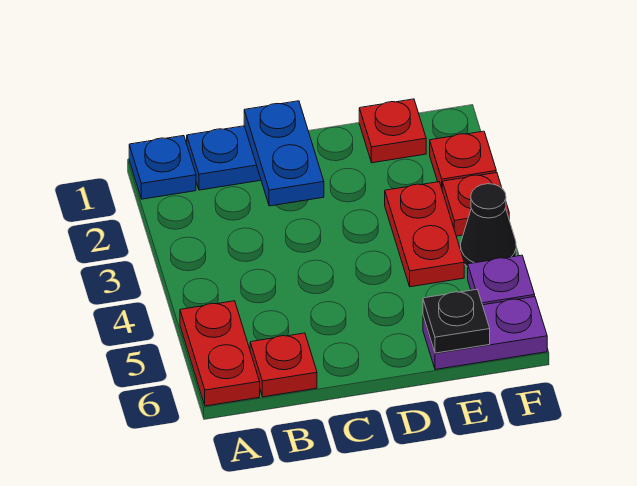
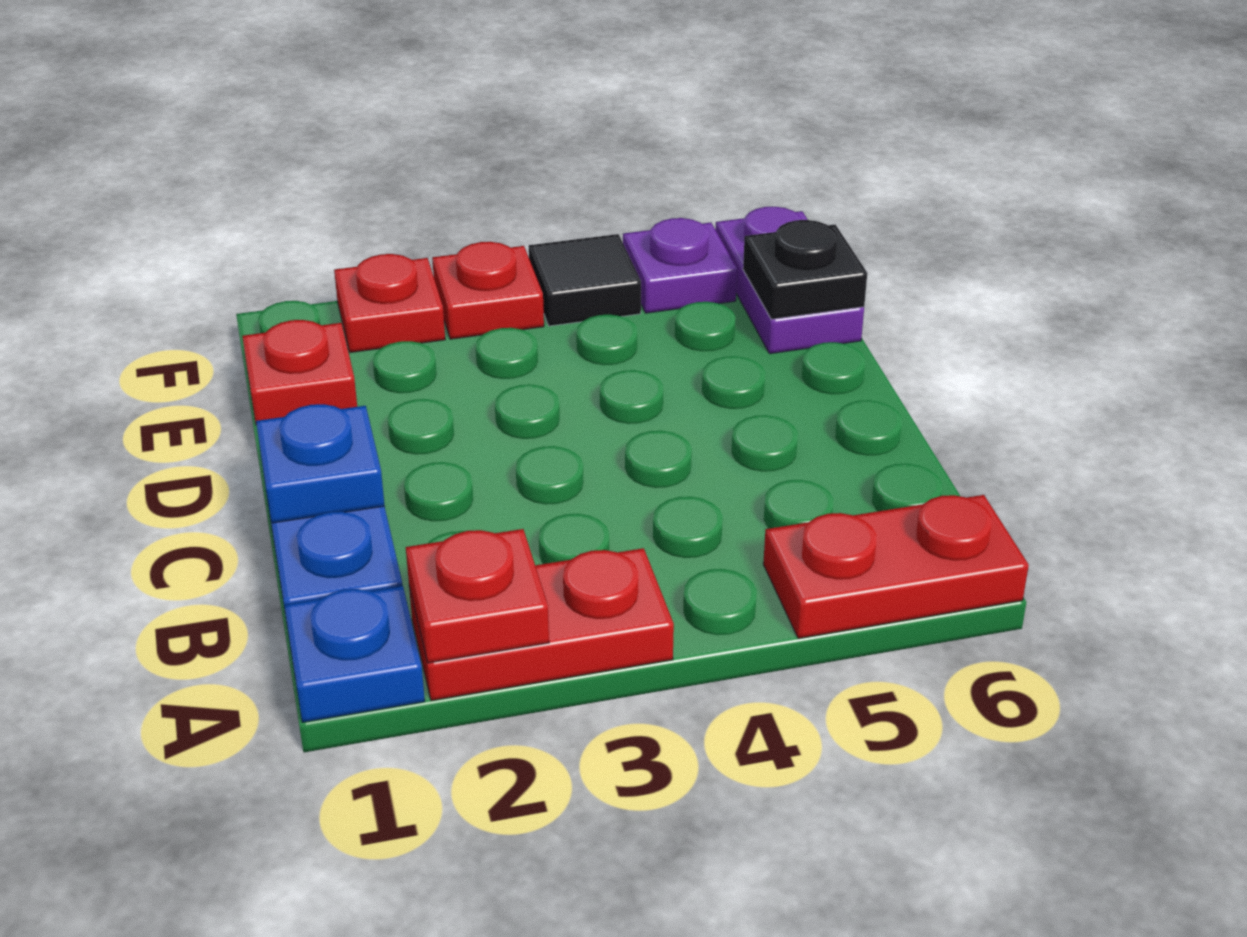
red plate B6 level 1 -> red plate A2 level 2
blue plate C1:C2 level 2 -> blue plate C1 level 2
red plate E3:E4 level 1 -> red plate A2:A3 level 1
black cone F4 level 1 -> black tile F4 level 1

